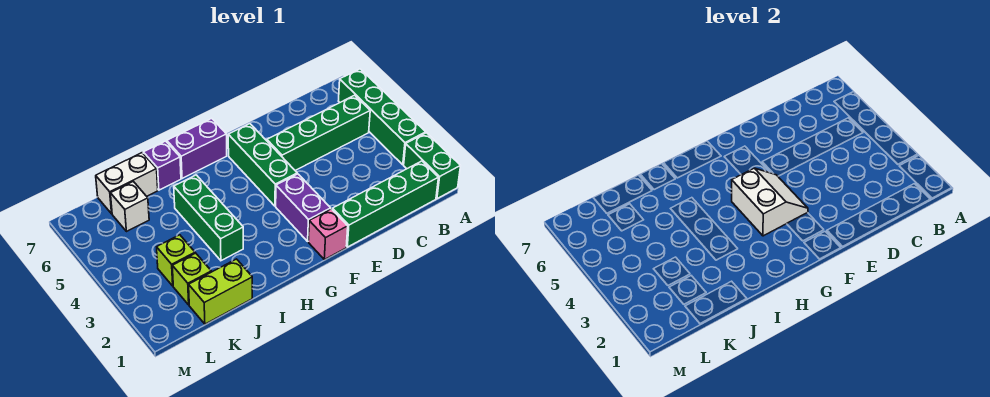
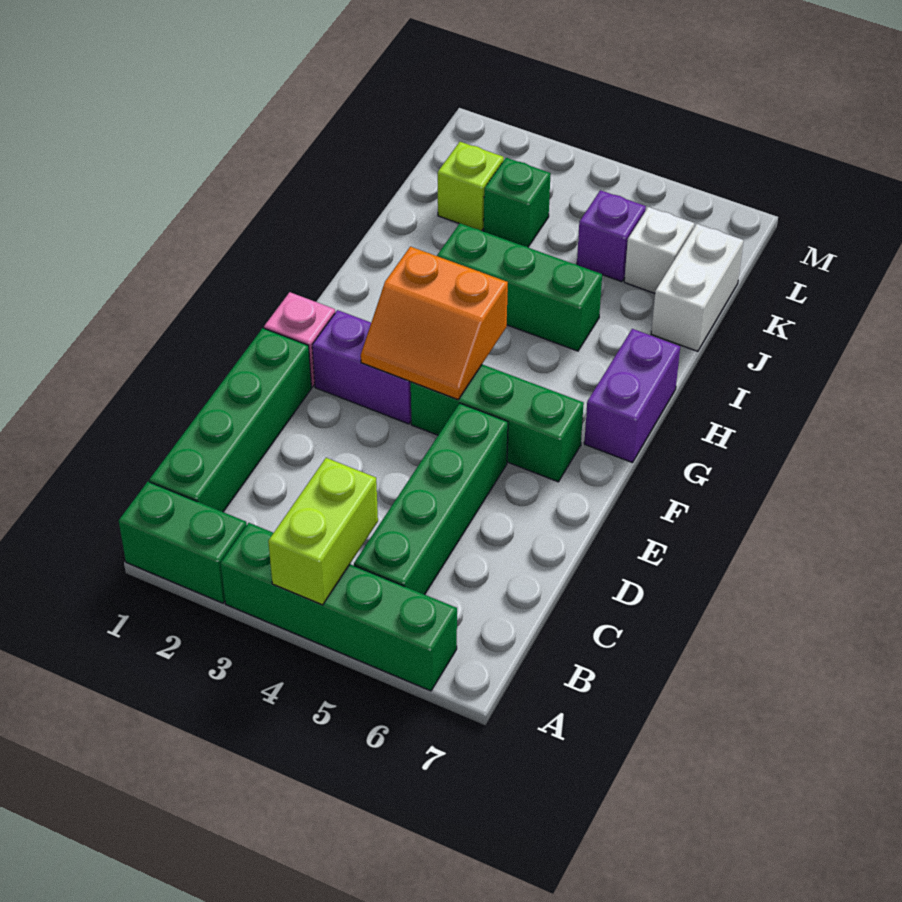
white slope F3:G4 level 2 top G -> orange slope F3:G4 level 2 top G
purple brick I7 level 1 -> purple brick K5 level 1
lime brick J1:K1 level 1 -> lime brick A4:B4 level 2
lime brick K3 level 1 -> green brick K3 level 1

